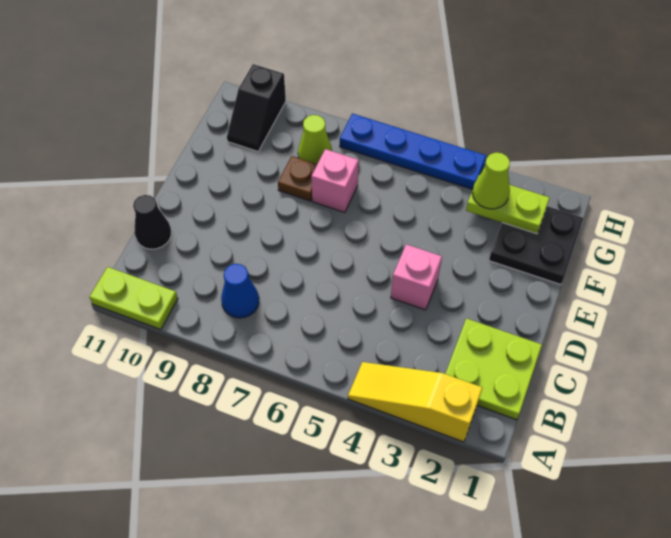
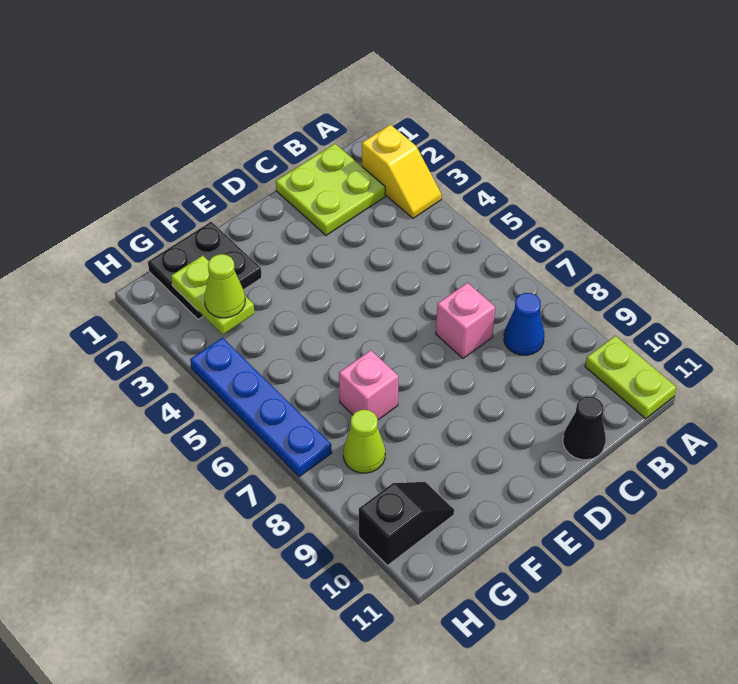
yellow slope A2:A4 level 1 top 2 -> yellow slope A2:A3 level 1 top 2
pink brick D4 level 1 -> pink brick C7 level 1
brown plate F8 level 1 -> none

